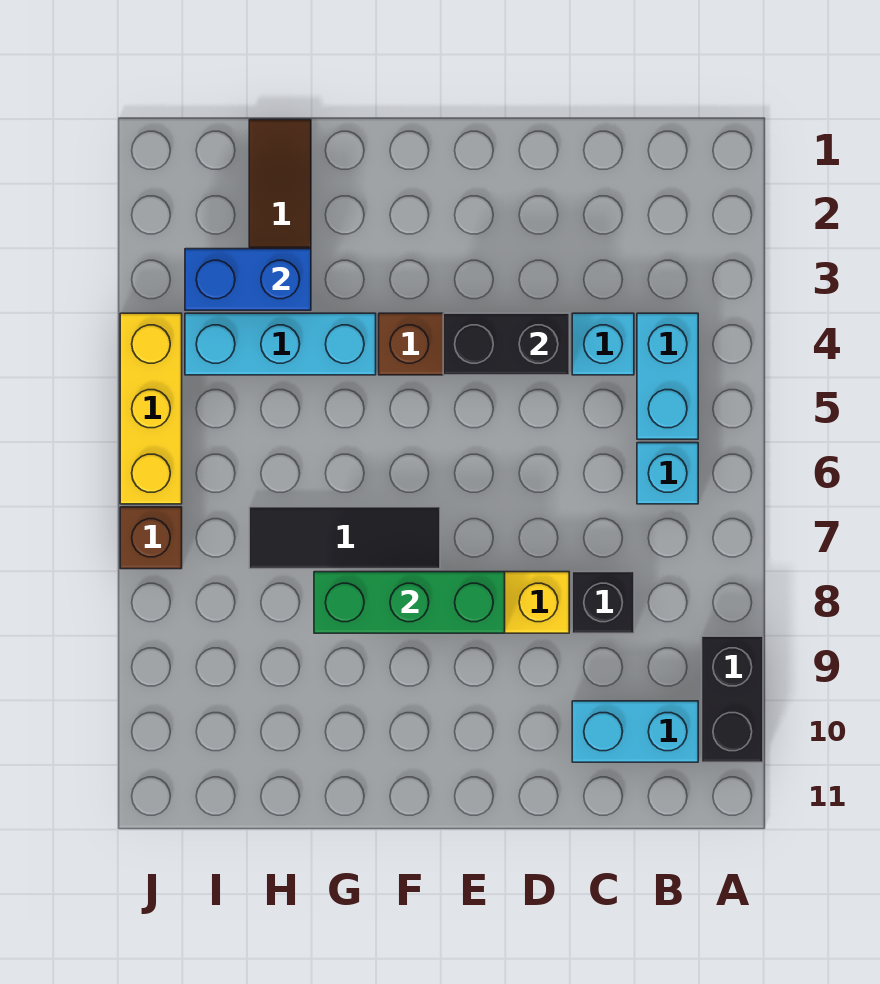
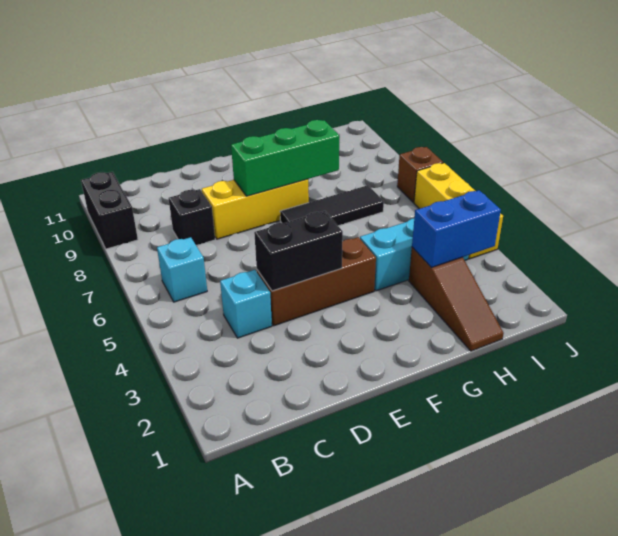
cyan brick B4:B5 level 1 -> none
cyan brick B10:C10 level 1 -> none

